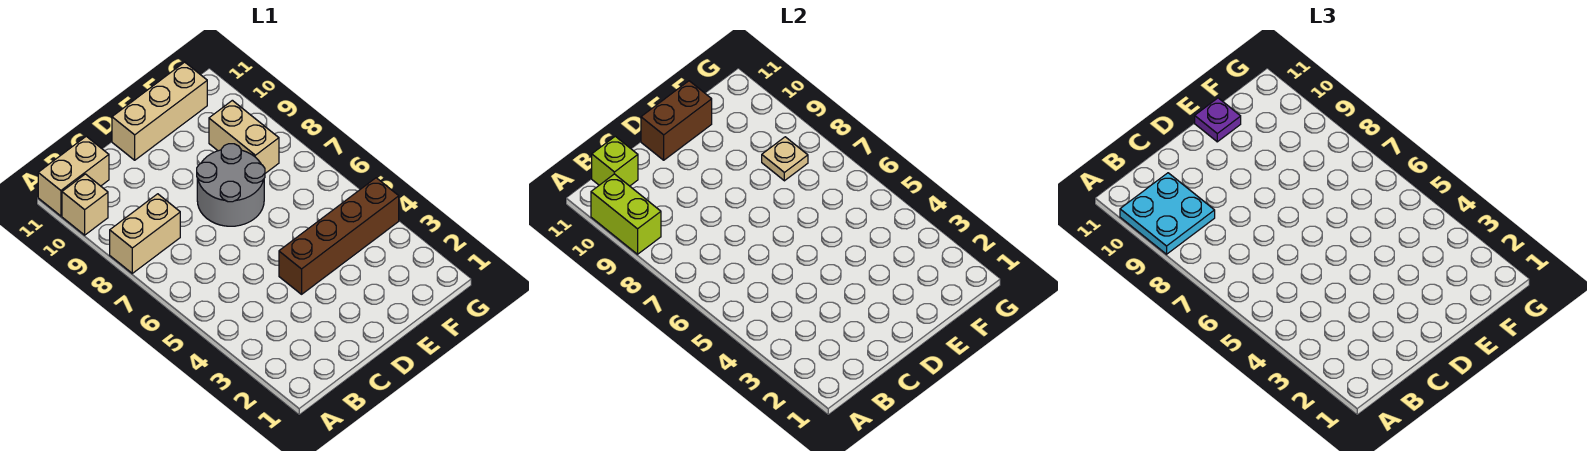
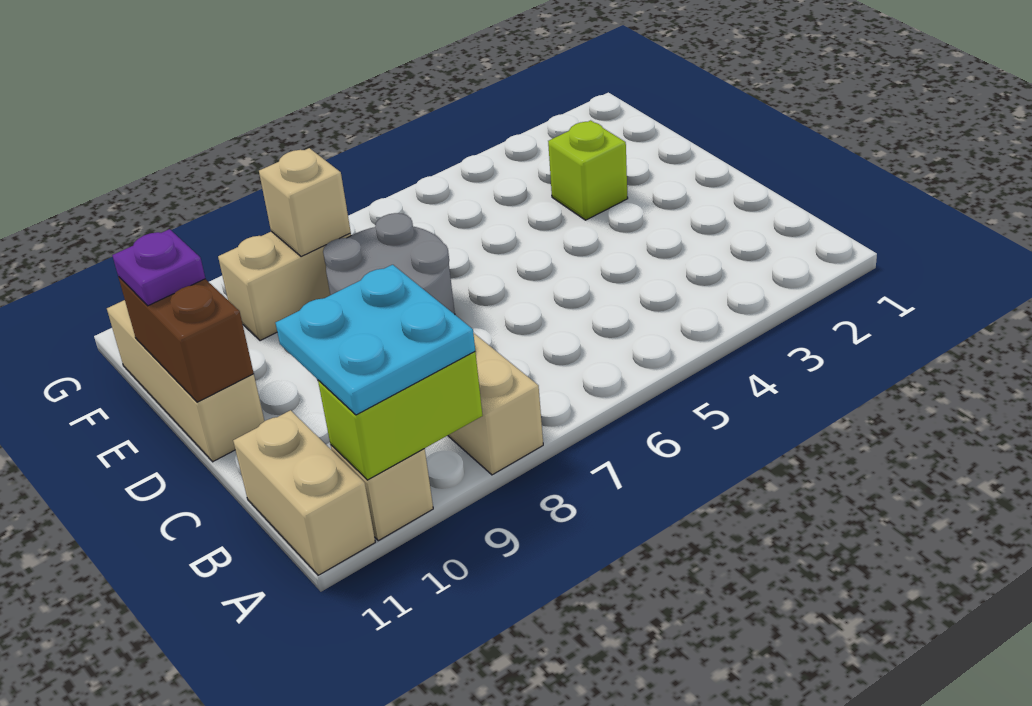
lime brick B11 level 2 -> lime brick E3 level 1
brown brick D4:G4 level 1 -> none
tan plate F8 level 2 -> tan brick F8 level 2

